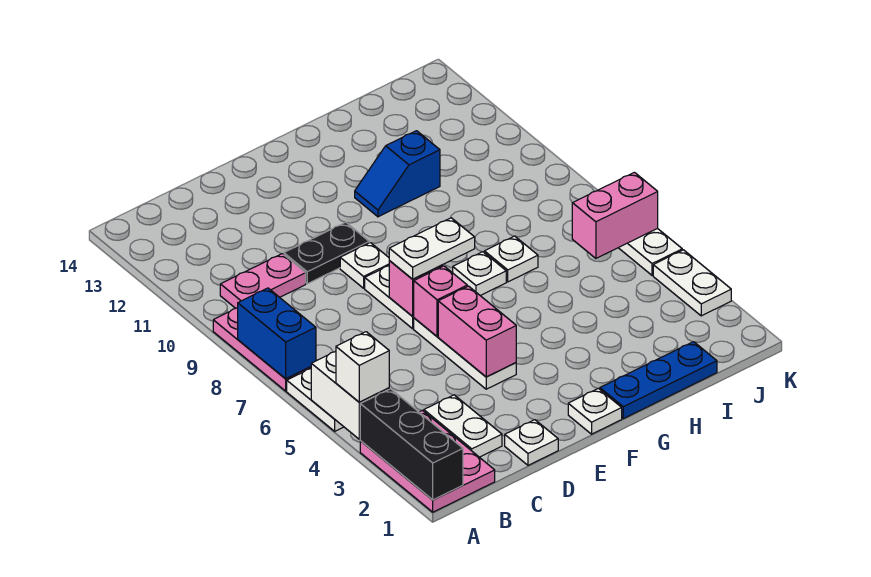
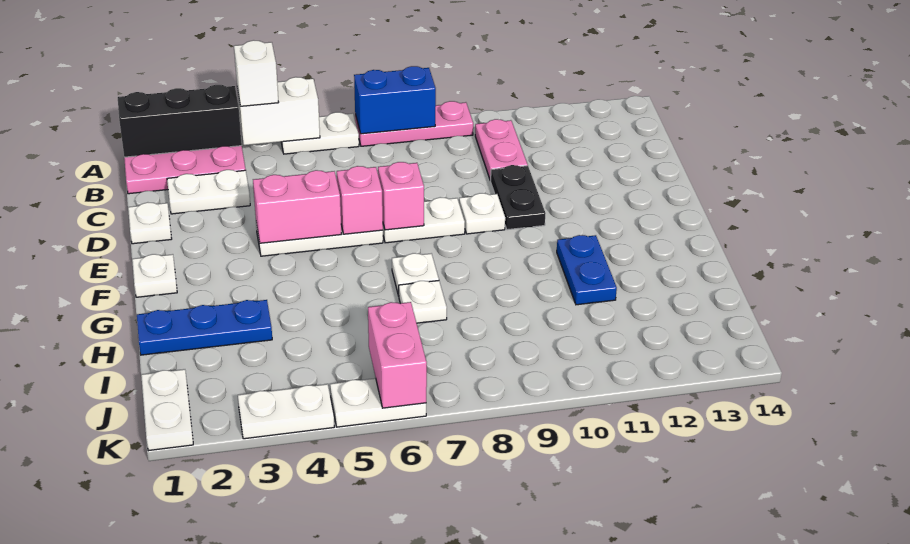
white plate E7:F7 level 3 -> white plate J1:K1 level 1
blue plate G1:I1 level 1 -> blue plate H1:H3 level 1
blue slope G11:H11 level 1 top H -> blue plate G11:H11 level 1

